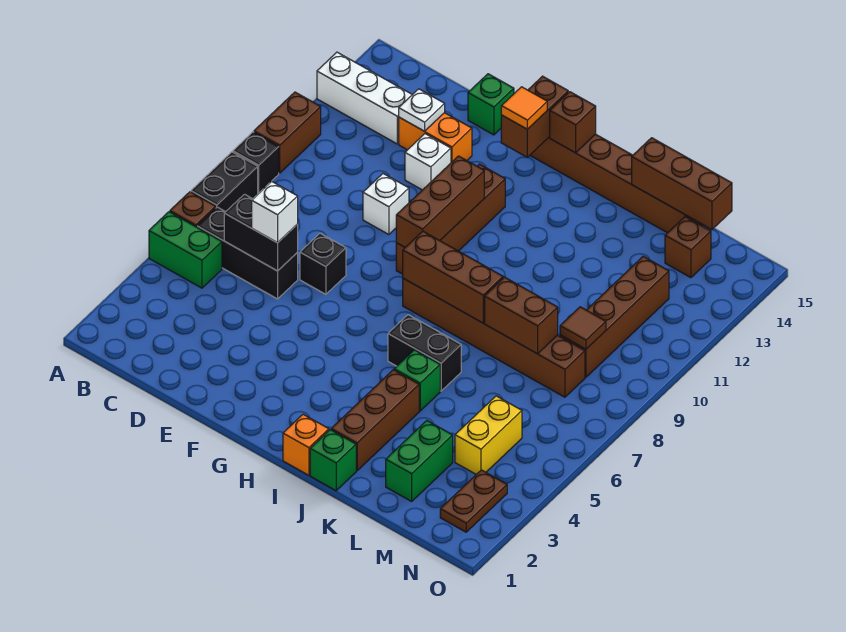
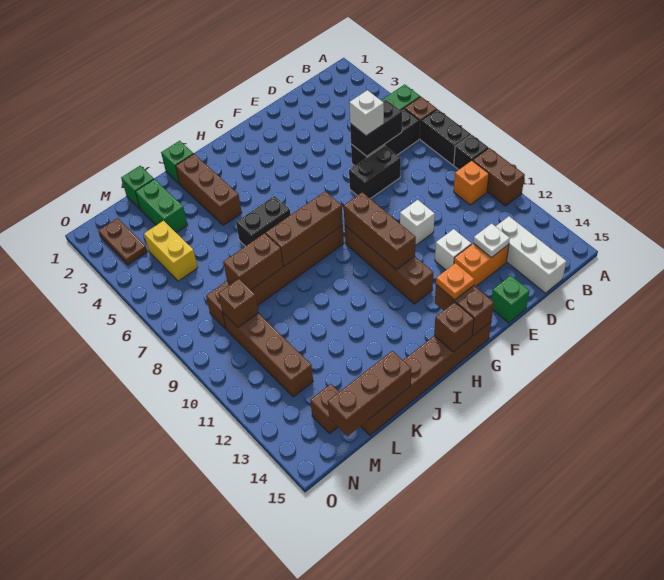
white brick A13:C13 level 1 -> white brick C13:C15 level 1
black brick E7 level 1 -> black brick D7:E7 level 1
orange tile G14 level 3 -> orange plate G14 level 3
orange brick I1 level 1 -> orange brick B10 level 1
green brick J5 level 1 -> green brick L1 level 1
brown tile M9 level 2 -> brown brick M9 level 2

